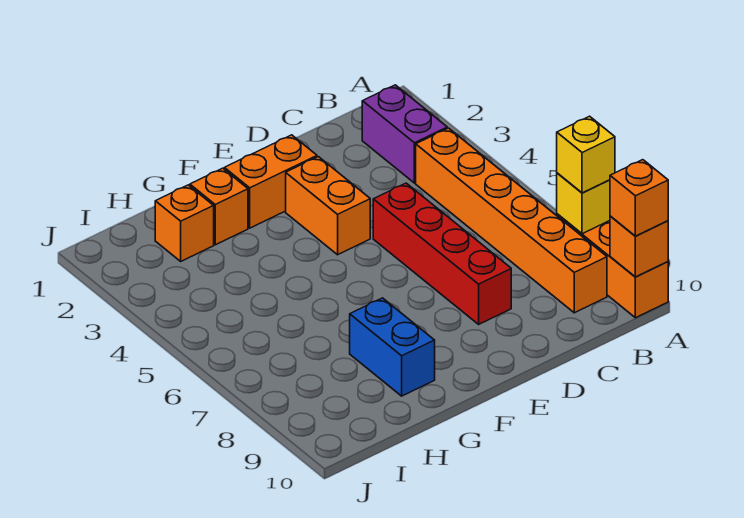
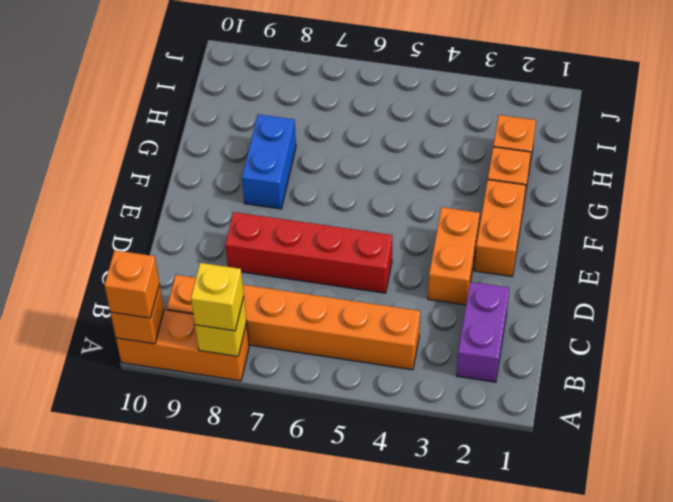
purple brick B2:B3 level 1 -> purple brick B2:C2 level 1
orange brick E3:E4 level 1 -> orange brick D3:E3 level 1
blue brick G8:G9 level 1 -> blue brick F8:G8 level 1

